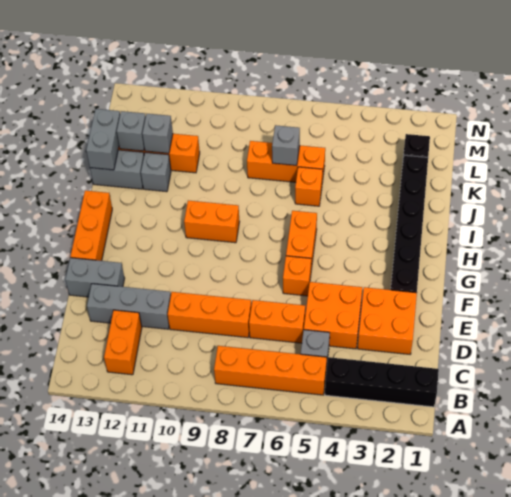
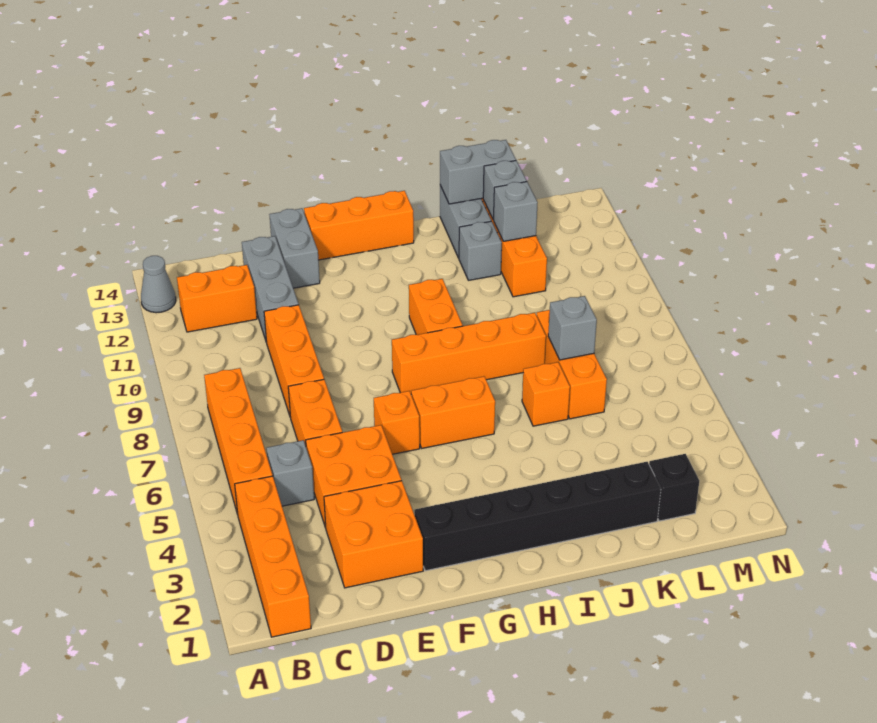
none -> grey cone A13 level 1
black brick B1:B4 level 1 -> orange brick B1:B4 level 1
none -> orange brick G8:J8 level 1

